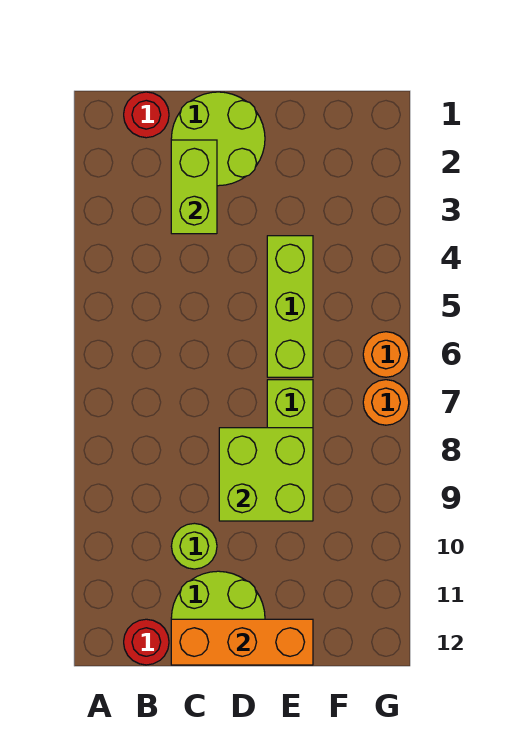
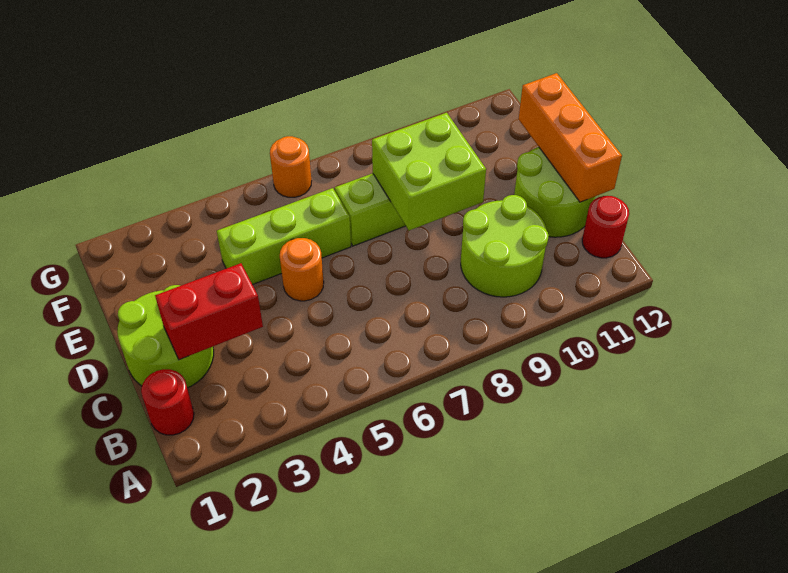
lime brick C2:C3 level 2 -> red brick C2:C3 level 2
lime round brick C10 level 1 -> lime round brick B9:C10 level 1
orange round brick G7 level 1 -> orange round brick D5 level 1

